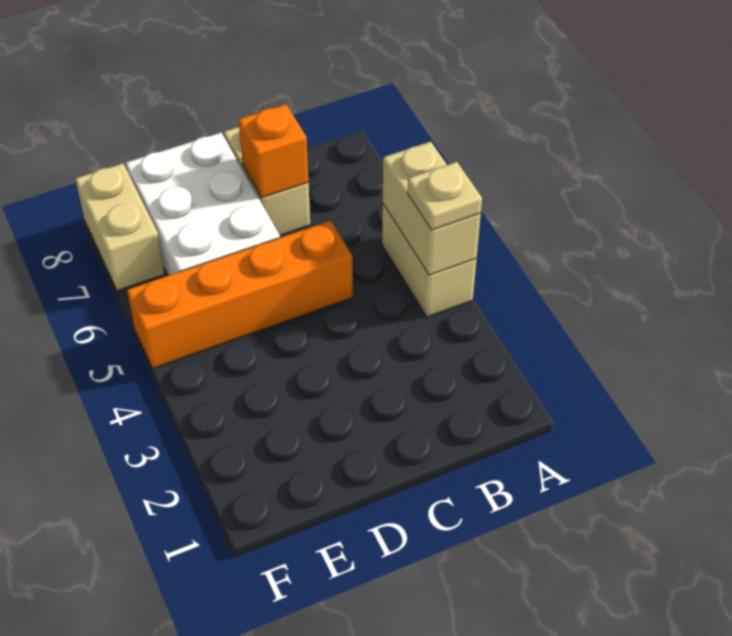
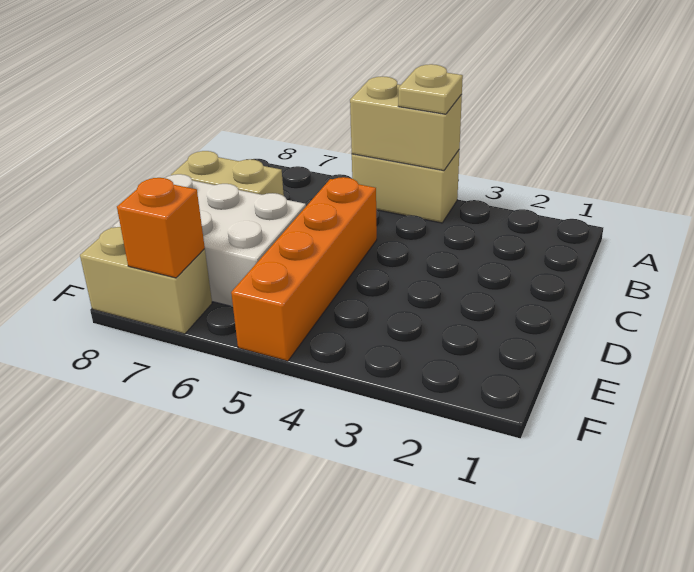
orange brick C7 level 2 -> orange brick F7 level 2

